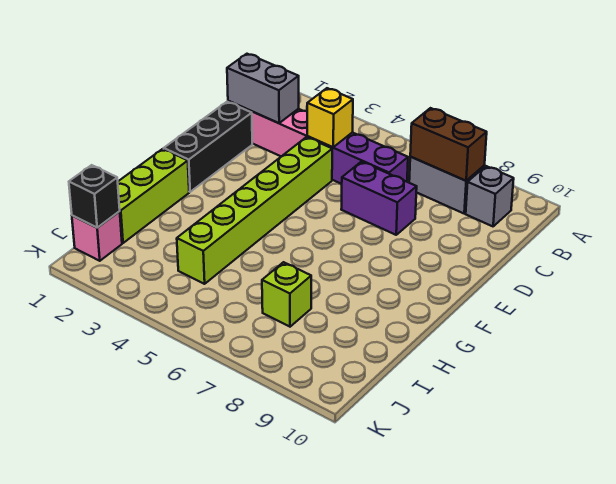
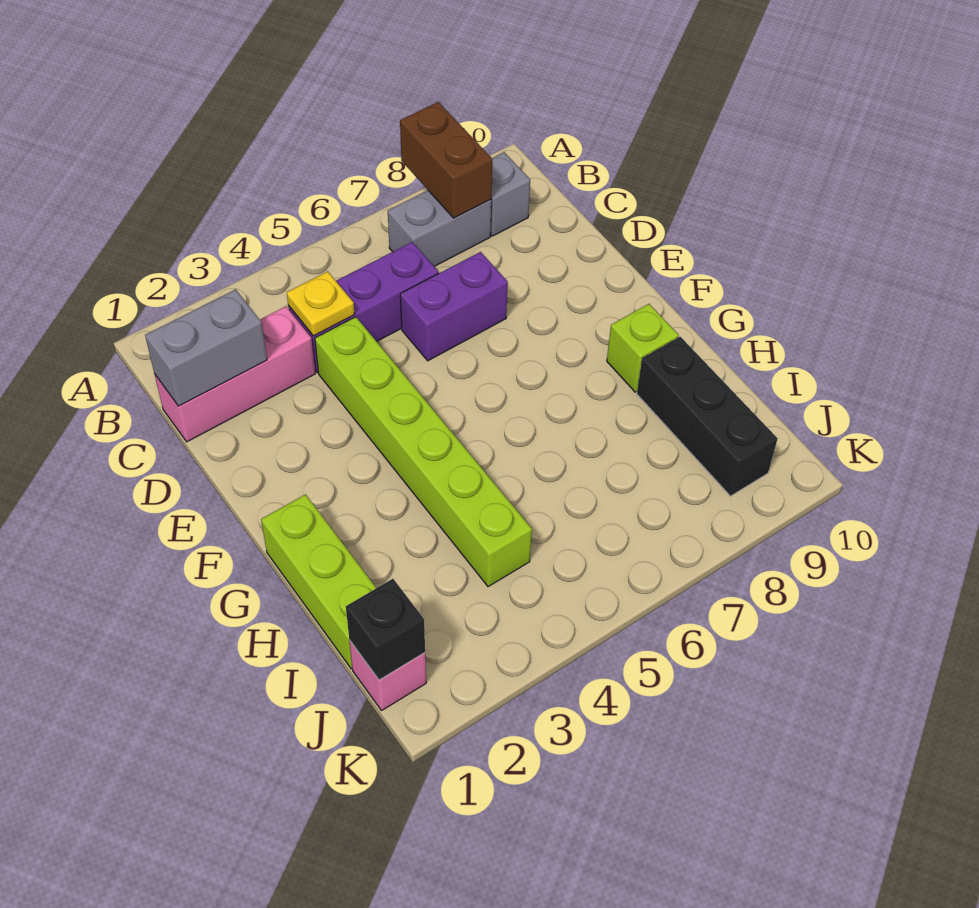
brown brick B7:B8 level 2 -> brown brick A8:B8 level 2
yellow brick C4 level 2 -> yellow plate C4 level 2
black brick D1:F1 level 1 -> black brick H9:J9 level 1
lime brick I7 level 1 -> lime brick G9 level 1

